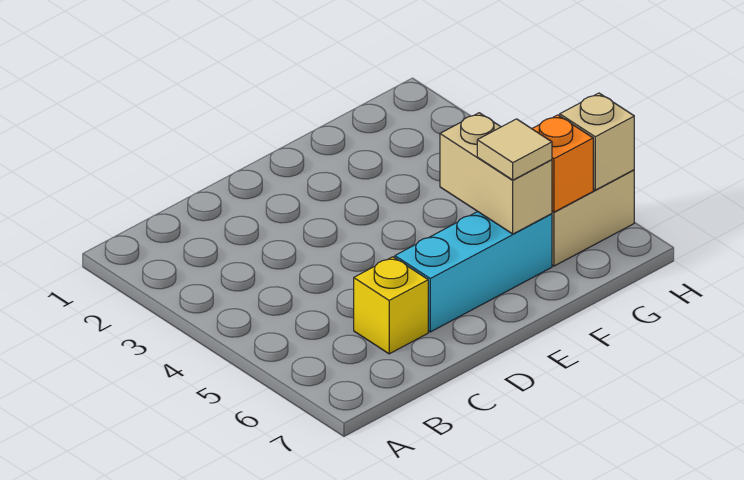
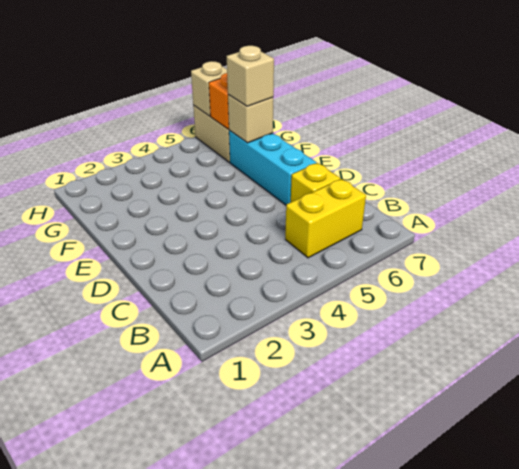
none -> yellow brick B5:B6 level 1
tan brick F5:F6 level 2 -> tan brick F6 level 2
tan tile F6 level 3 -> tan brick F6 level 3

